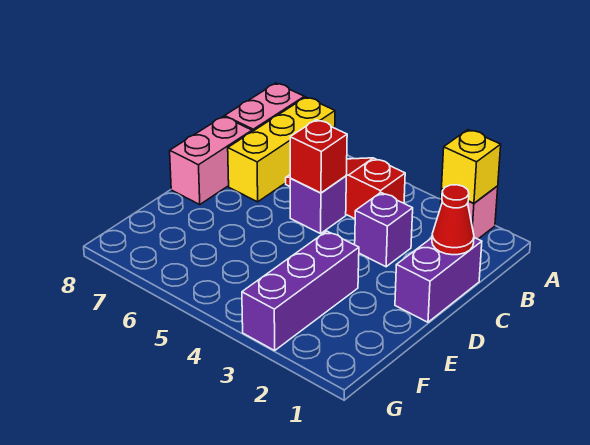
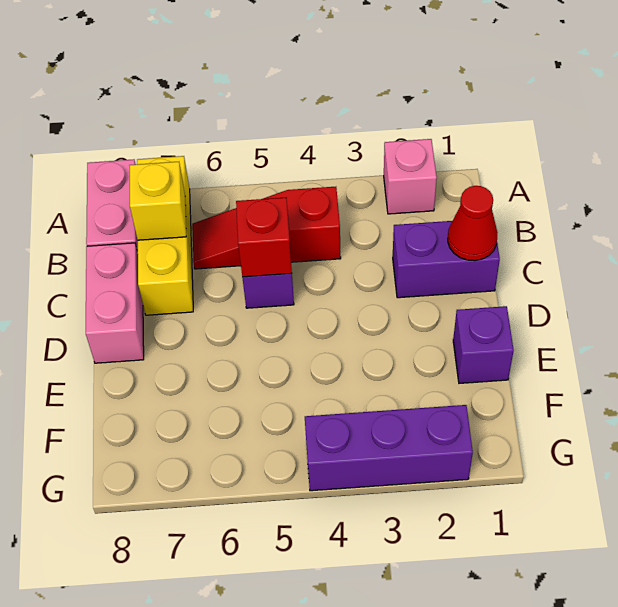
yellow brick A2 level 2 -> yellow brick B7 level 2
purple brick C1:D1 level 1 -> purple brick C1:C2 level 1
purple brick C3 level 1 -> purple brick E1 level 1
purple brick E3:G3 level 1 -> purple brick G2:G4 level 1

